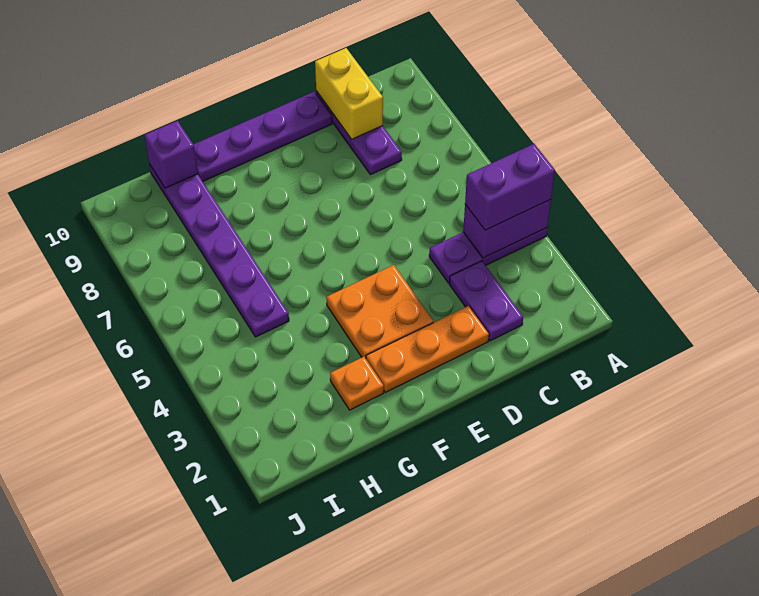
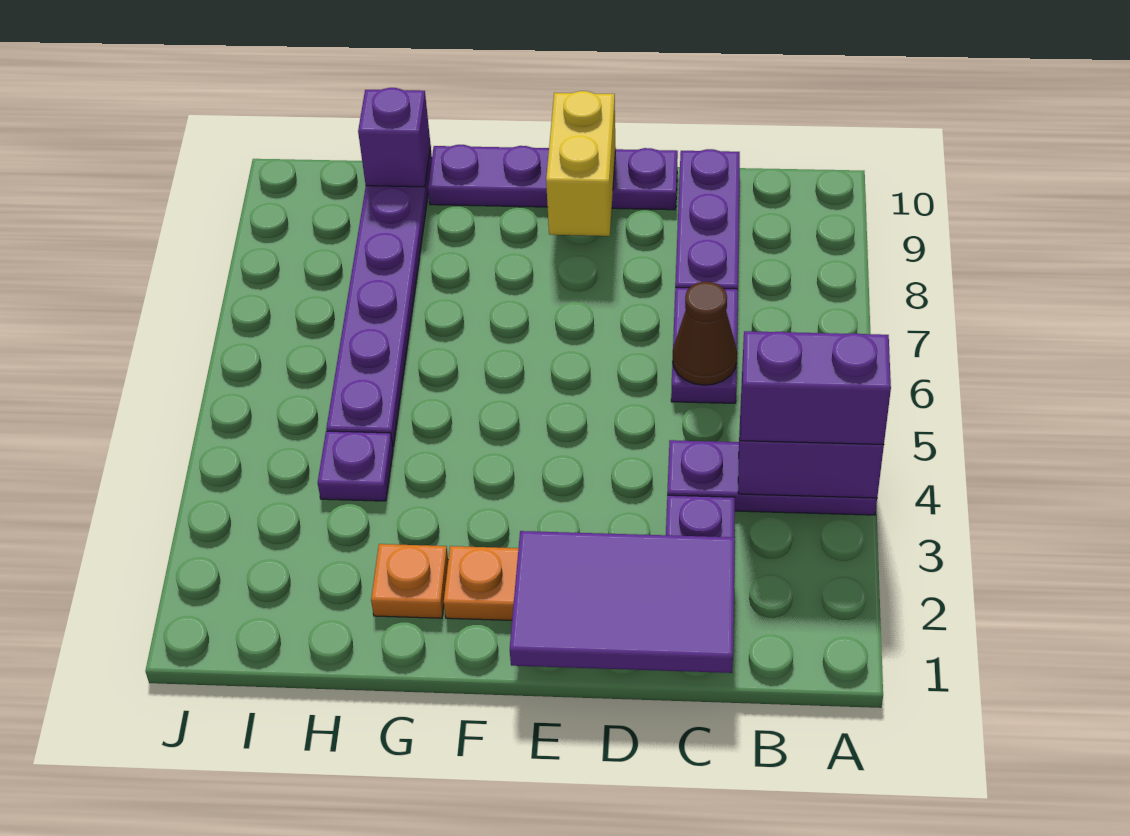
none -> purple tile C1:E2 level 2
none -> purple plate C6:C7 level 1
none -> brown cone C6 level 2
yellow brick C9:C10 level 2 -> yellow brick E9:E10 level 2
orange plate E3:F4 level 1 -> none
none -> purple plate H4 level 1

